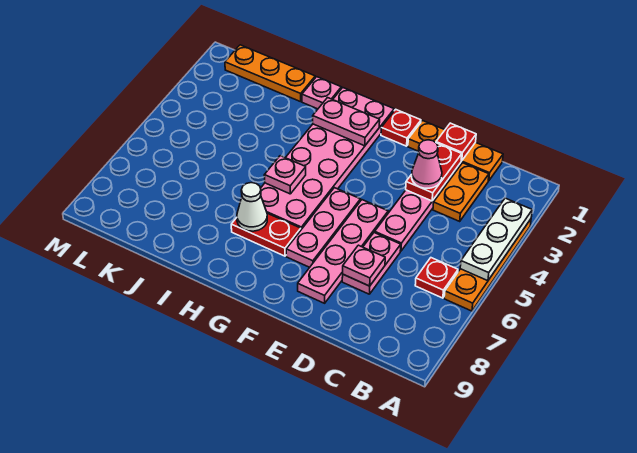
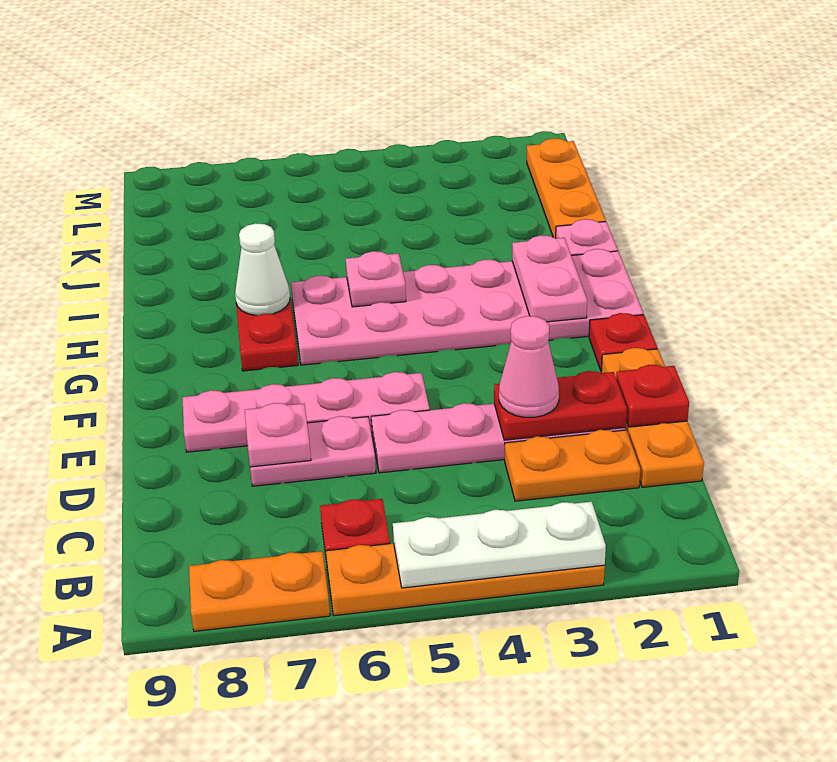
none -> orange plate A7:A8 level 1
pink plate F5:F7 level 1 -> none

